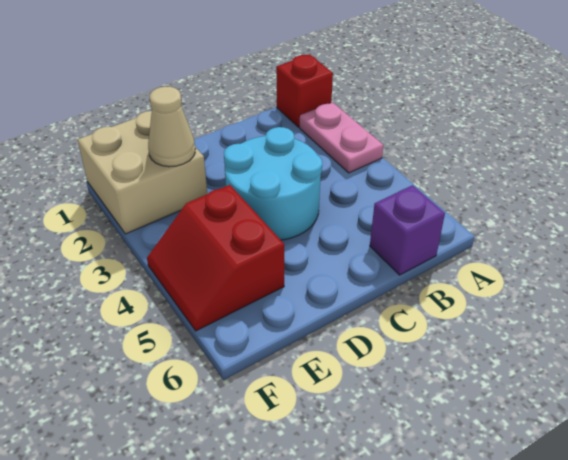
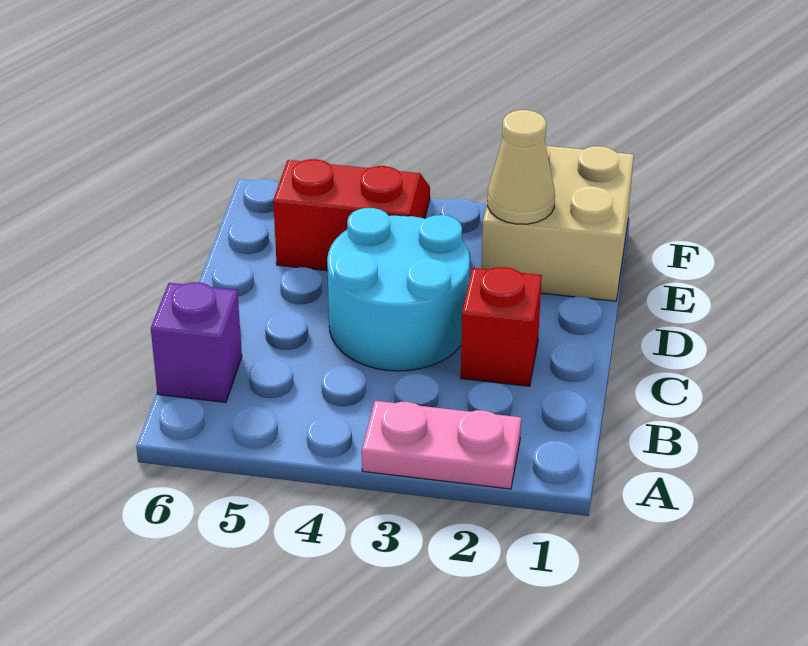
red brick A1 level 1 -> red brick C2 level 1

